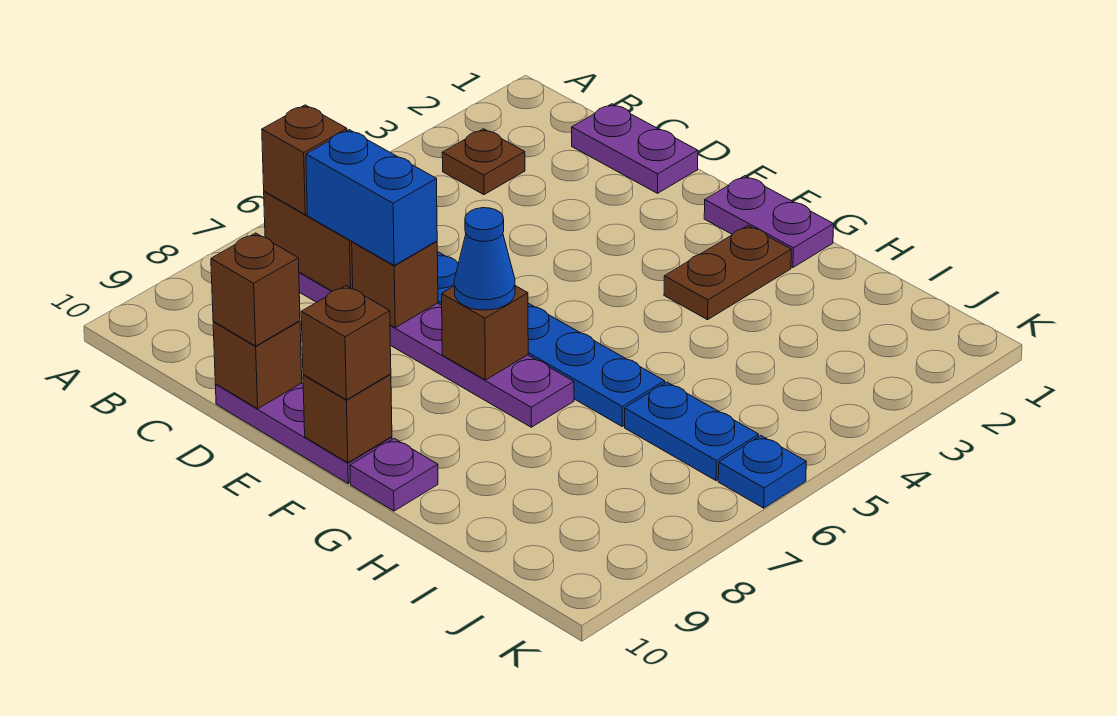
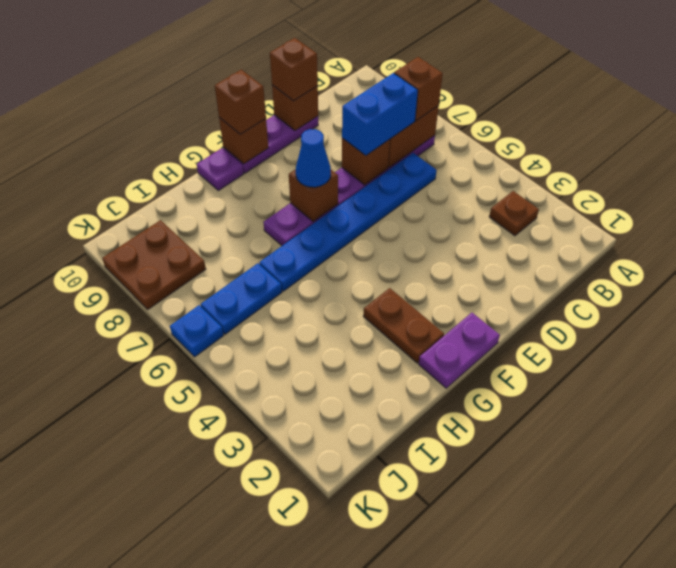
purple plate C1:D1 level 1 -> none
none -> brown plate J8:K9 level 1

